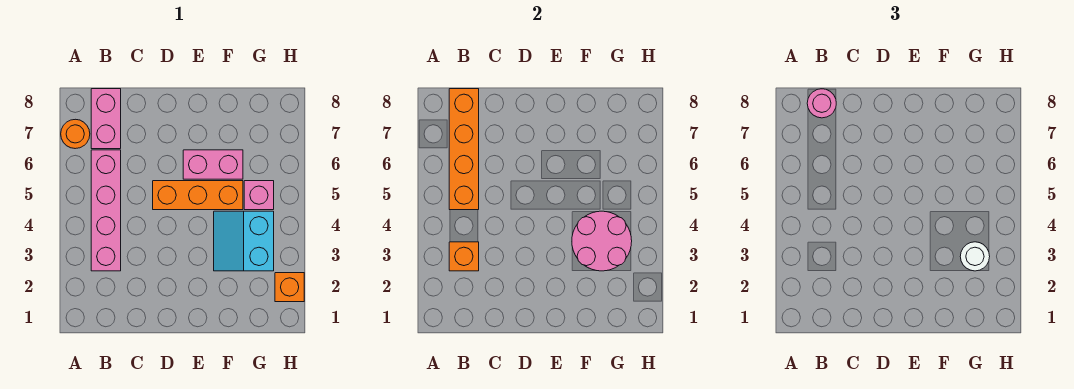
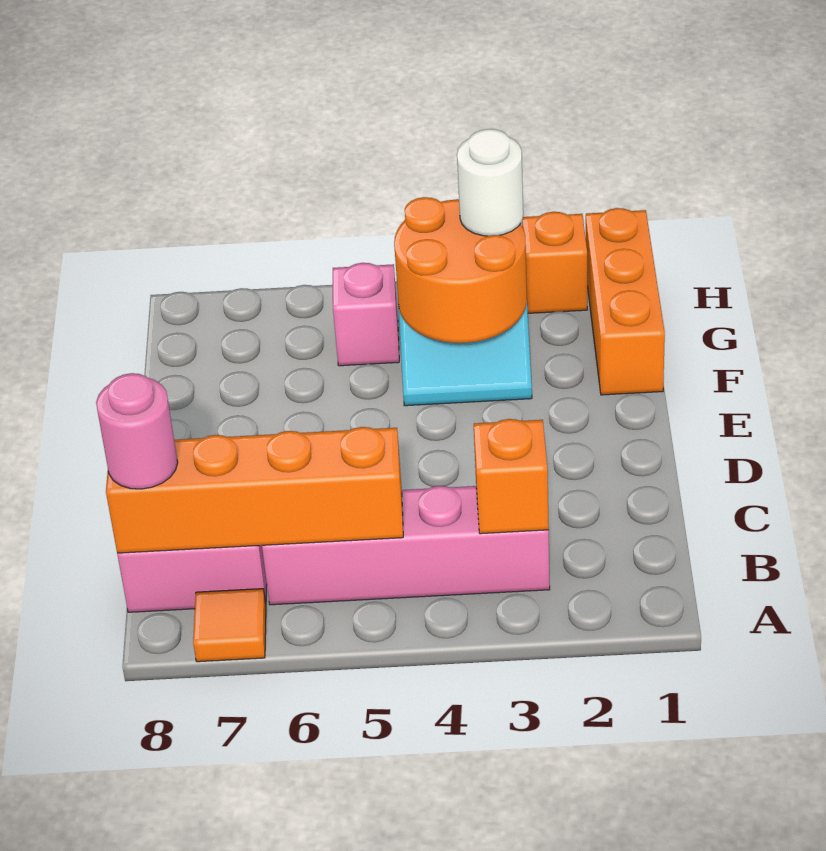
orange round brick A7 level 1 -> orange tile A7 level 1
orange brick D5:F5 level 1 -> orange brick F1:H1 level 1
pink brick E6:F6 level 1 -> none
pink round brick F3:G4 level 2 -> orange round brick F3:G4 level 2

